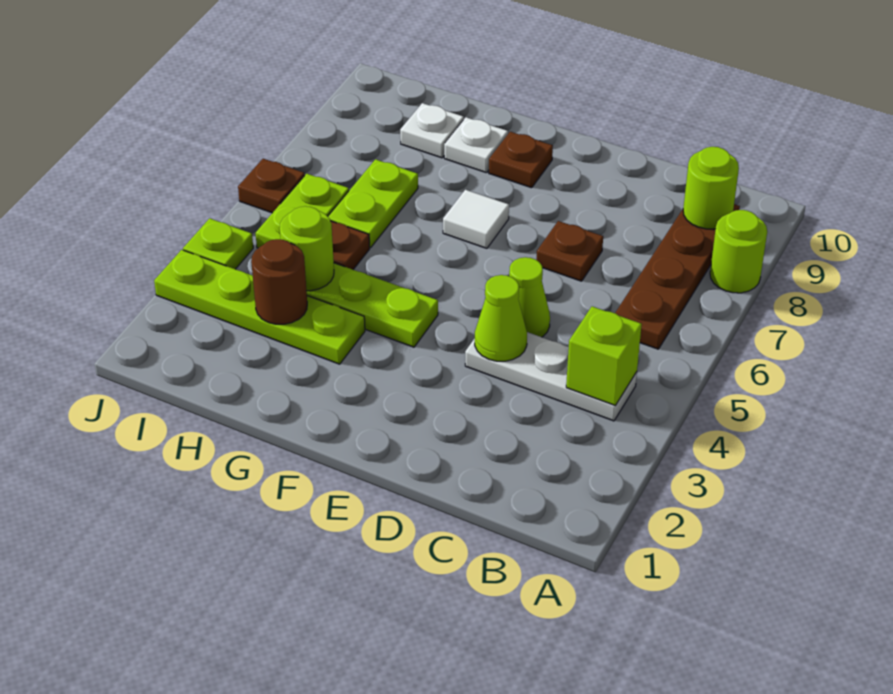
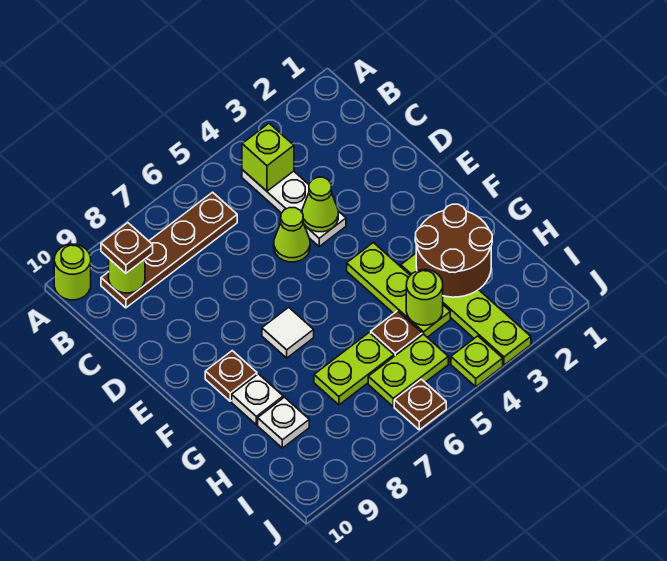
lime round brick A8 level 1 -> lime round brick A10 level 1
brown plate D7 level 1 -> brown plate B9 level 3
brown round brick H3 level 2 -> brown round brick G2:H3 level 2

